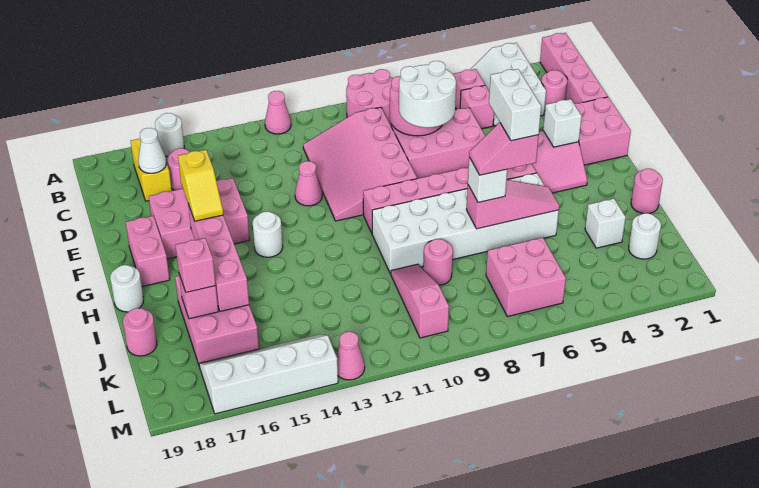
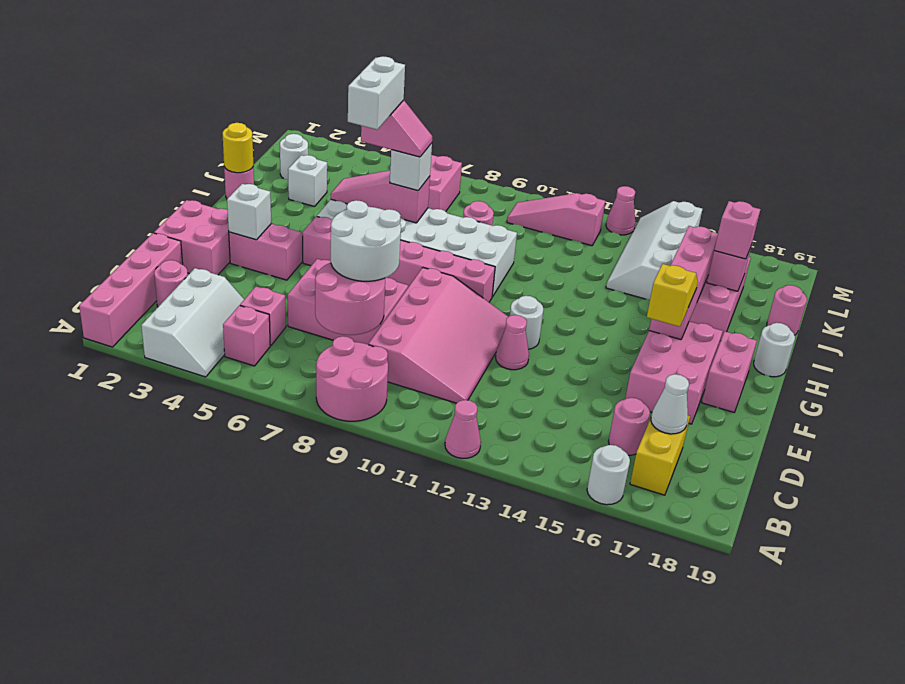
pink brick E15:F17 level 1 -> pink brick E16:G17 level 1
white round brick G14 level 1 -> white round brick F12 level 1
none -> yellow round brick I1 level 2
pink slope J10:L10 level 1 top L -> pink slope L10:L12 level 1 top 12
white slope L14:M17 level 1 top M -> white slope J14:M15 level 1 top 15

